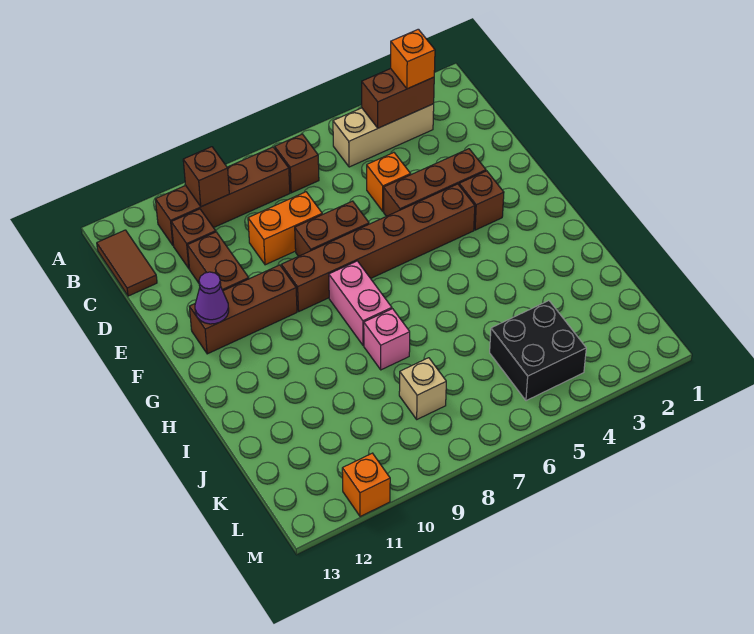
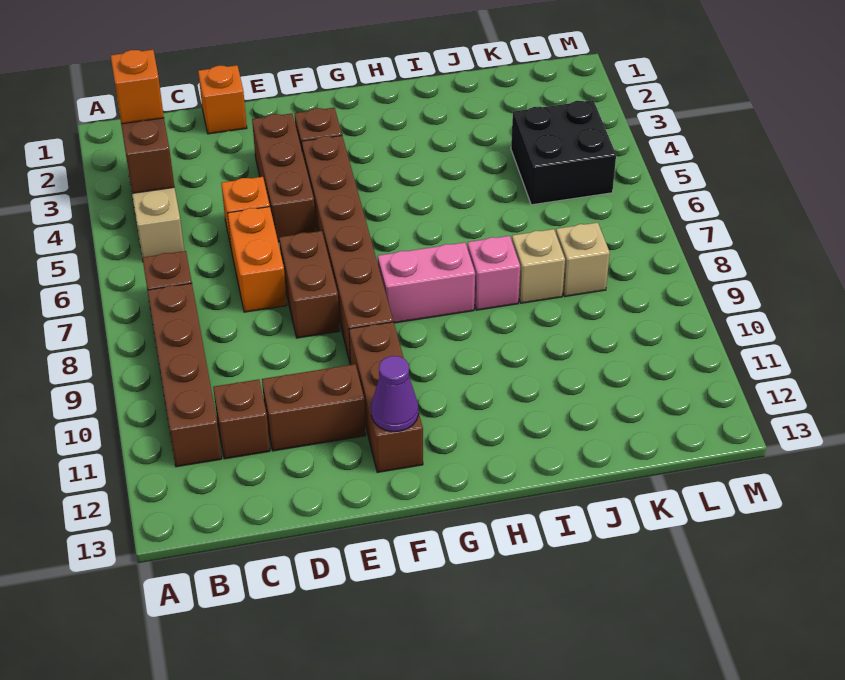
brown brick B10 level 2 -> none
brown tile B13:C13 level 1 -> none
orange brick D8:D9 level 1 -> orange brick D6:D7 level 1
none -> tan brick J8 level 1
orange brick M11 level 1 -> orange brick D1 level 1

